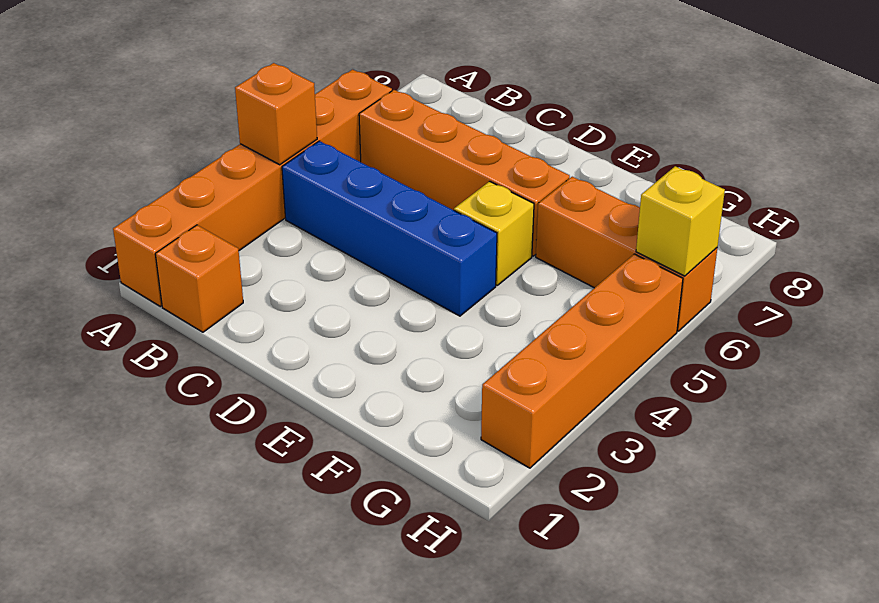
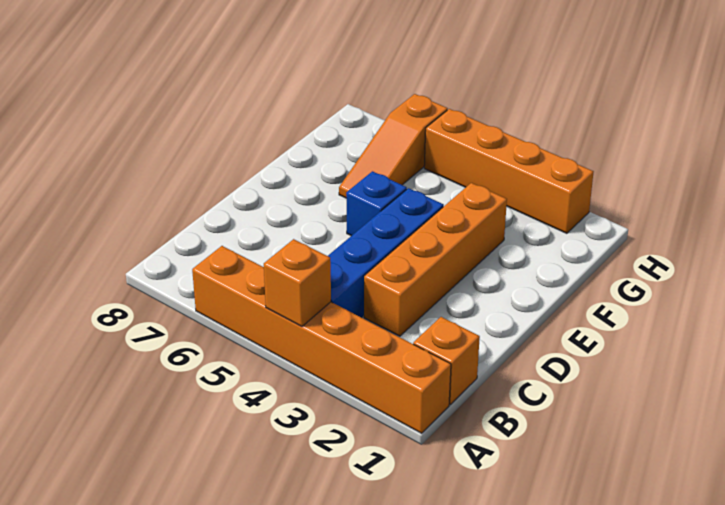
orange brick B6:E6 level 1 -> orange brick C3:F3 level 1
yellow brick E5 level 1 -> blue brick E5 level 1
orange brick F6:H6 level 1 -> orange slope F6:H6 level 1 top H
yellow brick H6 level 2 -> none

